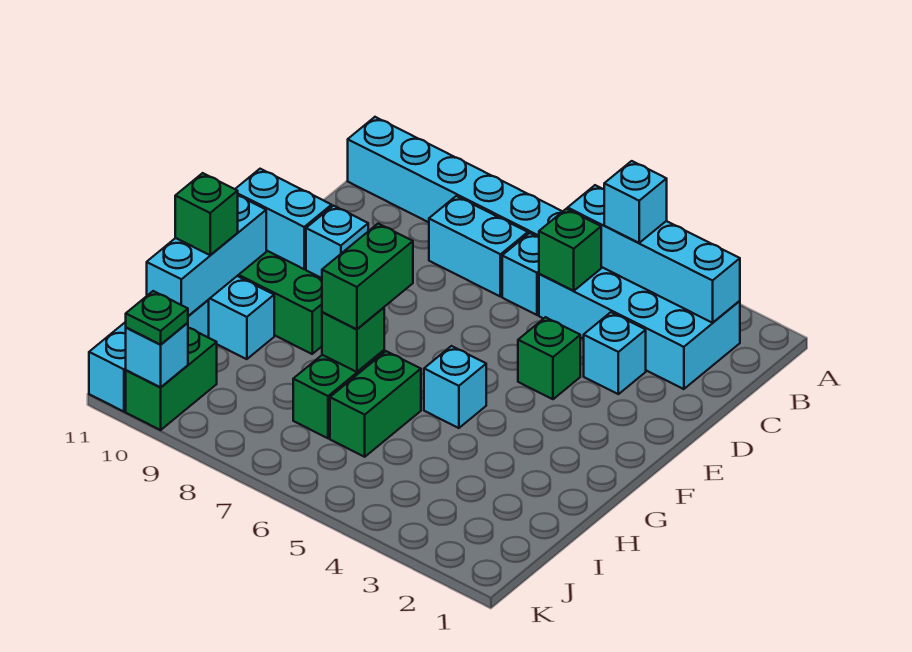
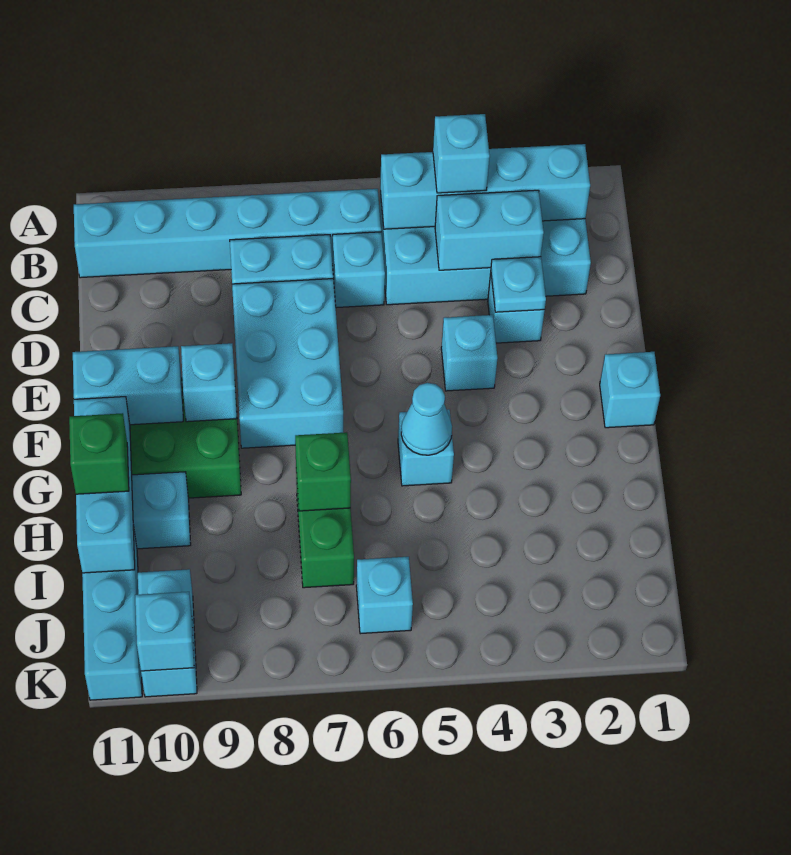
none -> cyan brick C3:C4 level 2
green brick C5 level 2 -> none
none -> cyan plate D3 level 2
none -> cyan brick D7:F8 level 1
green brick E4 level 1 -> cyan brick E4 level 1
none -> cyan brick F1 level 1
none -> cyan cone G5 level 2
green brick G7:H7 level 3 -> none
green brick H6:I6 level 1 -> none
none -> cyan brick J6 level 1
green brick J10:K10 level 1 -> cyan brick J10:K10 level 1
green plate K10 level 3 -> none

